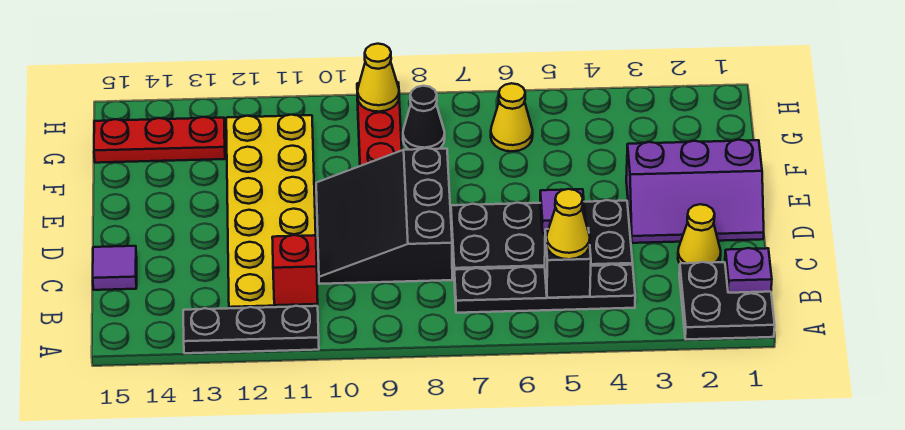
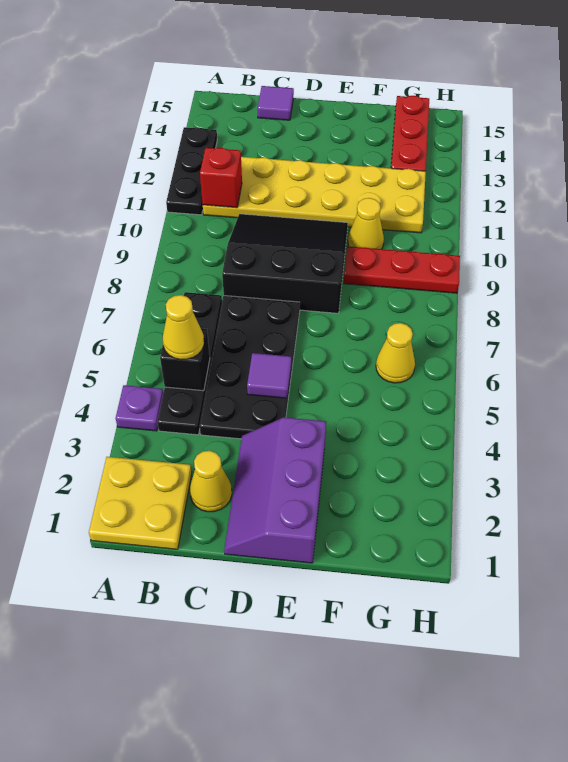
black plate A1:B2 level 1 -> yellow plate A1:B2 level 1
purple plate B1 level 2 -> purple plate A4 level 1
black cone G8 level 1 -> none
yellow cone H9 level 2 -> yellow cone F10 level 1

